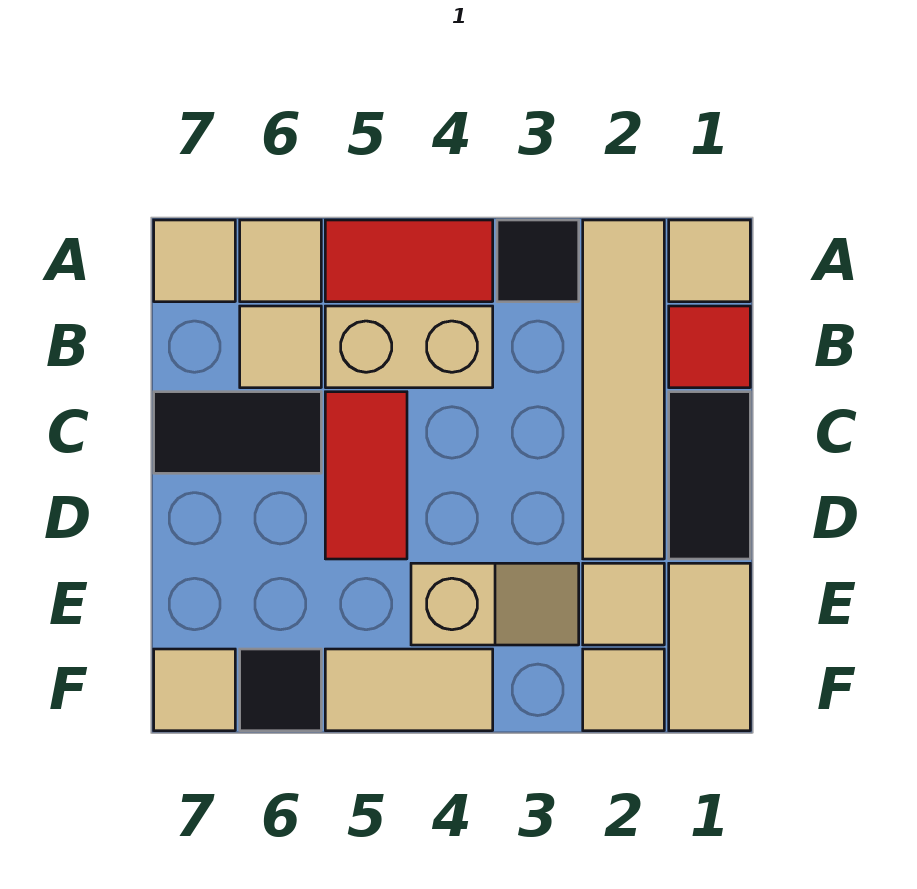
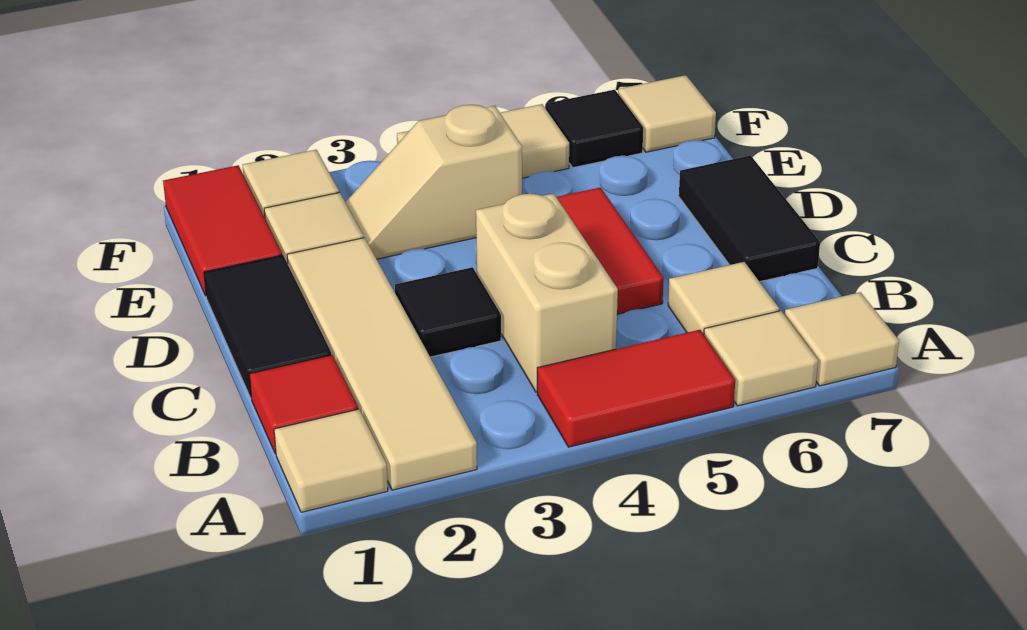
black tile A3 level 1 -> black tile C3 level 1
tan brick B4:B5 level 1 -> tan brick B4:C4 level 1
black tile C6:C7 level 1 -> black tile C7:D7 level 1
tan tile E1:F1 level 1 -> red tile E1:F1 level 1

